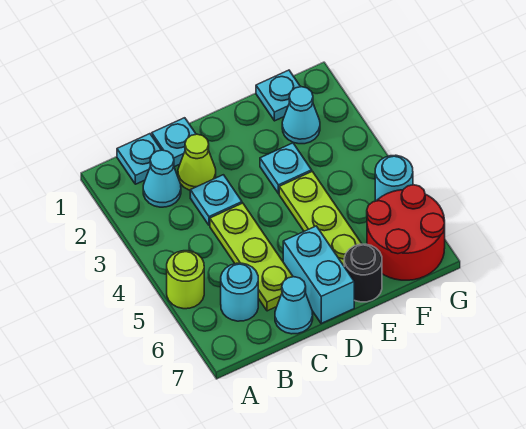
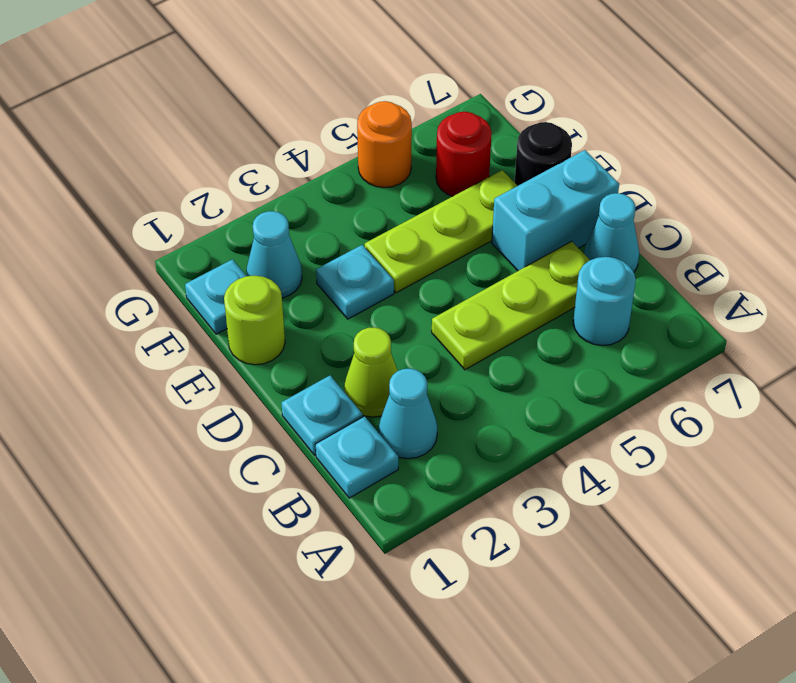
lime round brick A5 level 1 -> lime round brick E1 level 1
cyan plate C3 level 1 -> none
red round brick F6:G7 level 1 -> red round brick F6 level 1
cyan round brick G5 level 1 -> orange round brick G5 level 1

